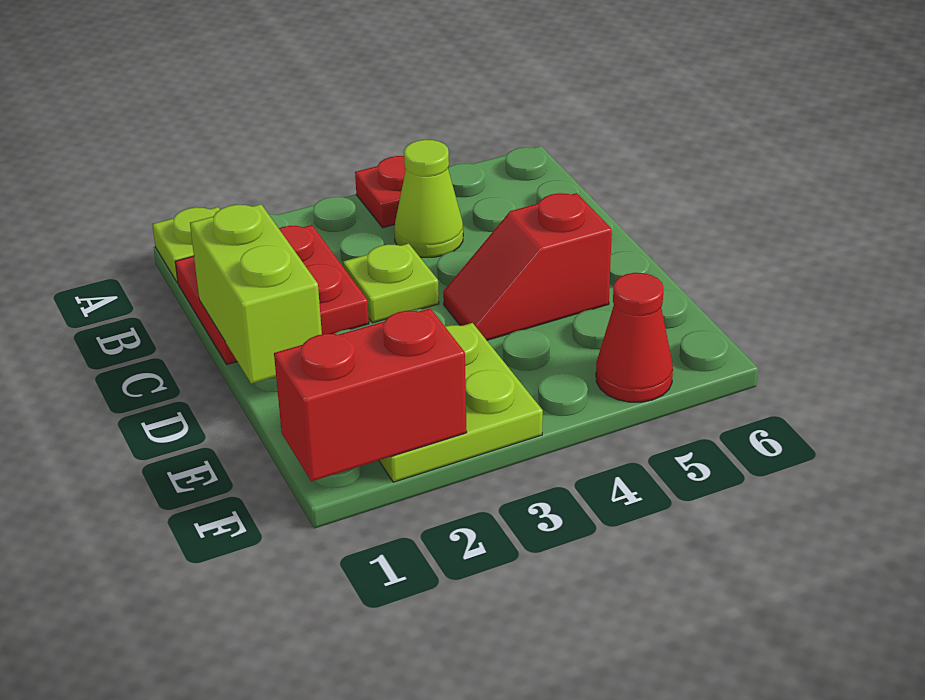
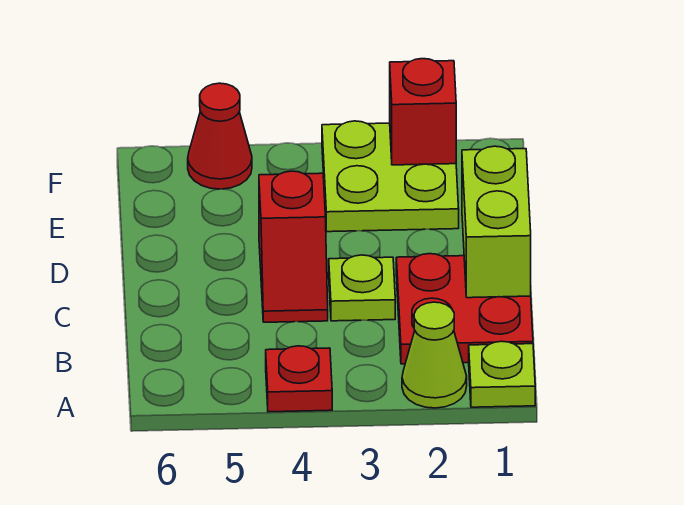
lime cone B4 level 1 -> lime cone A2 level 1
red slope D4:D5 level 1 top 5 -> red slope C4:D4 level 1 top D
red brick F1:F2 level 2 -> red brick F2 level 2

